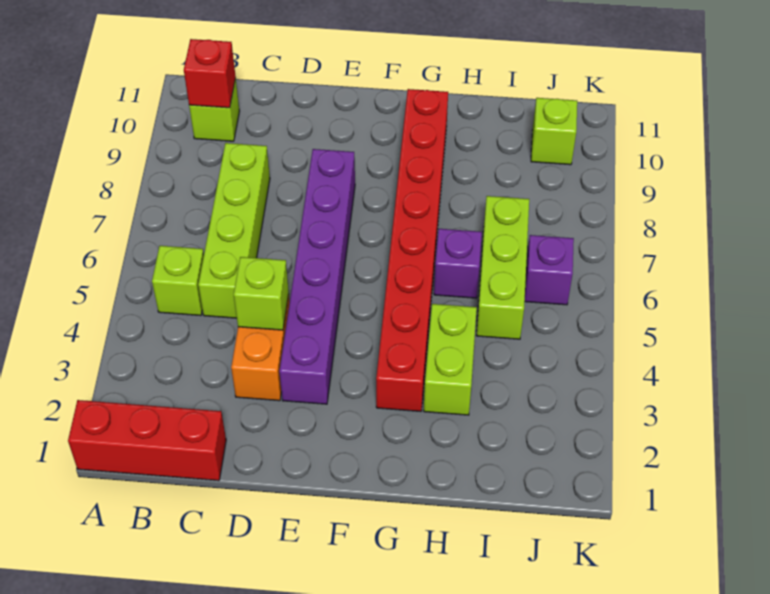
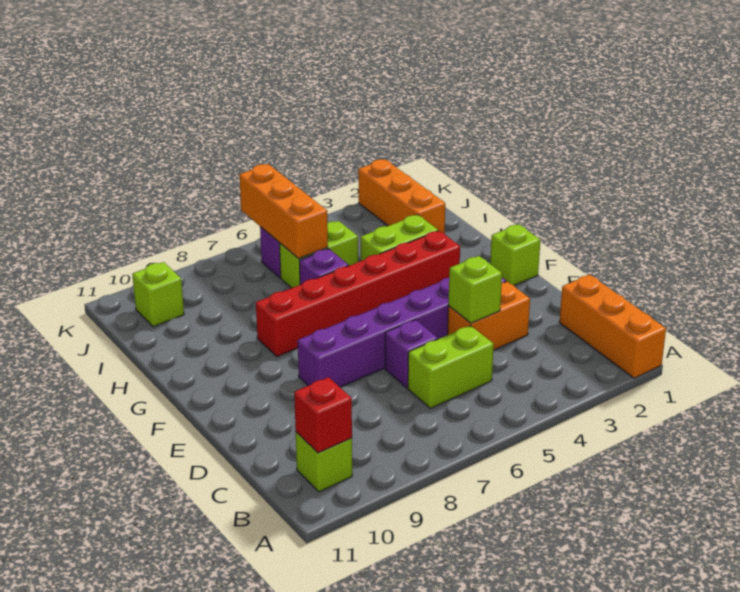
red brick A1:C1 level 1 -> orange brick A1:C1 level 1
lime brick B5 level 1 -> lime brick F1 level 1
lime brick C5:C8 level 1 -> lime brick C5:C6 level 1
none -> purple brick D6 level 1
red brick G3:G10 level 1 -> red brick G3:G8 level 1
none -> orange brick I2:K2 level 1
lime brick I5:I7 level 1 -> lime brick I5:I6 level 1
none -> orange brick I6:K6 level 2

